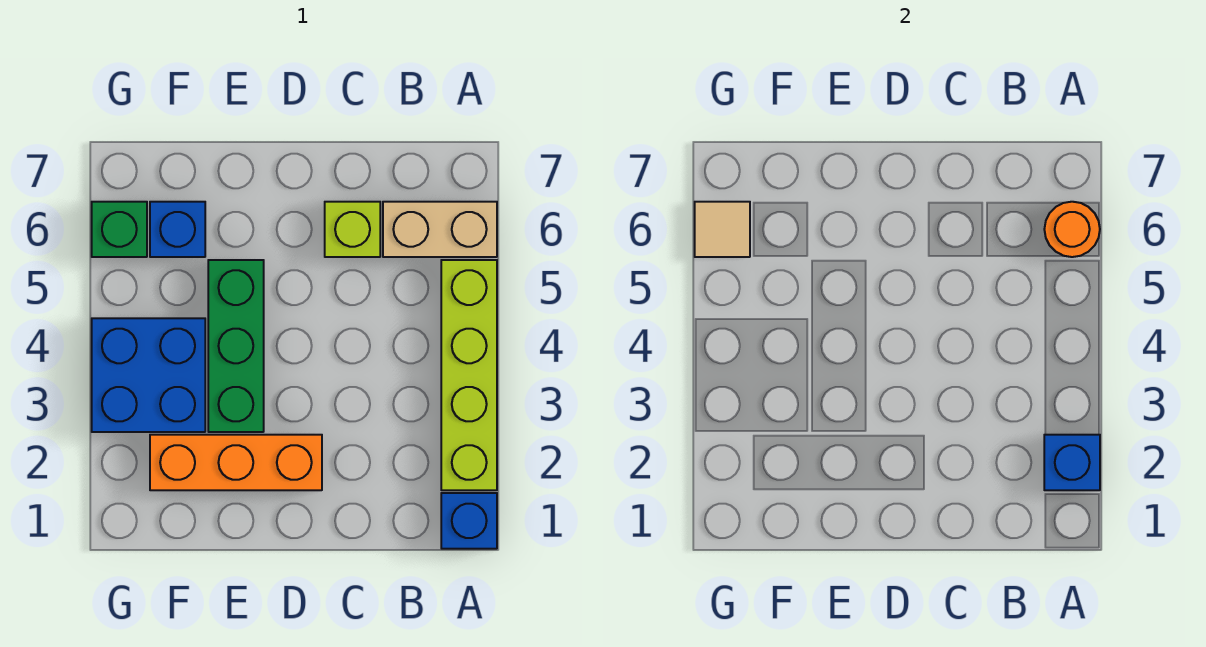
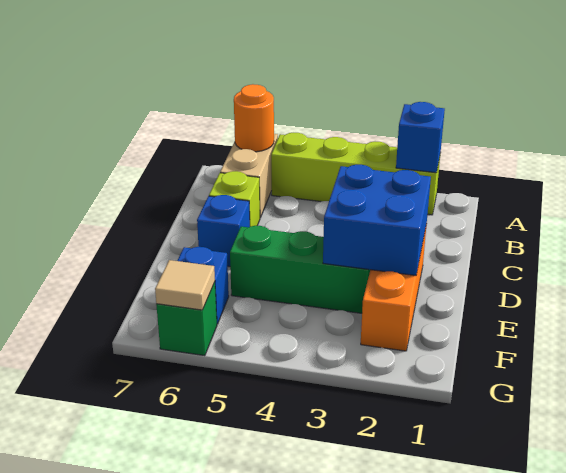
blue brick A1 level 1 -> blue brick D6 level 1
blue brick F3:G4 level 1 -> blue brick D2:E3 level 2

